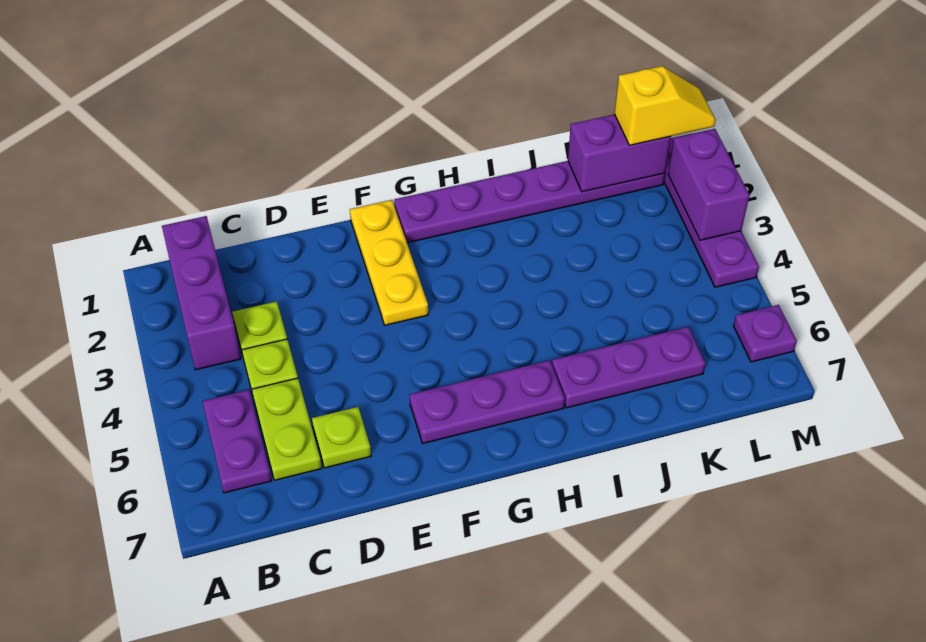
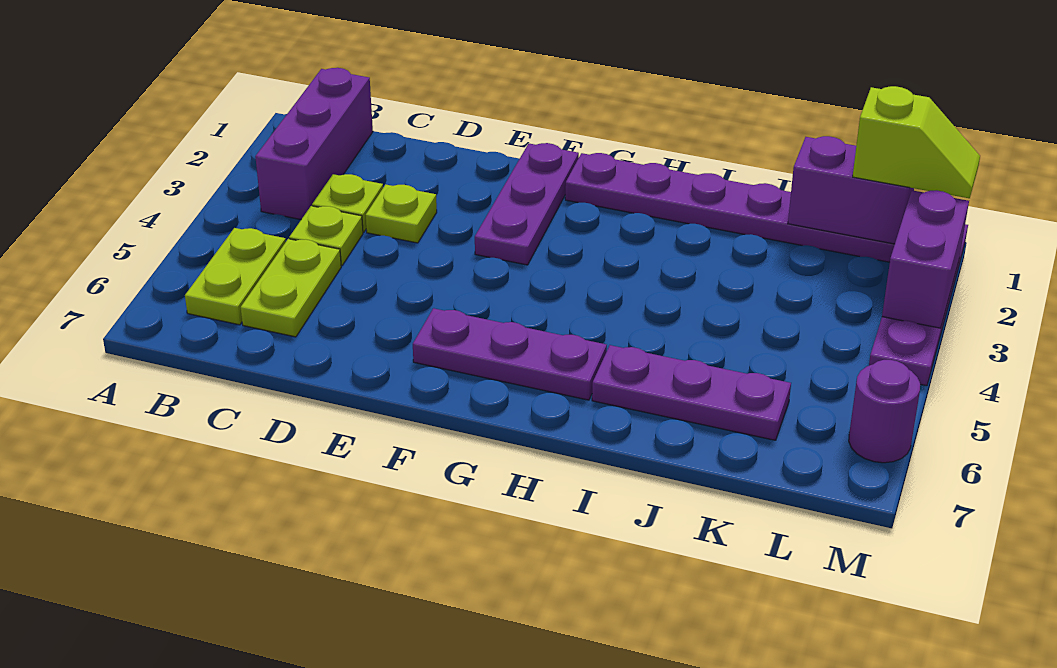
purple plate B5:B6 level 1 -> lime plate B5:B6 level 1
lime plate D6 level 1 -> lime plate D3 level 1
yellow plate F1:F3 level 1 -> purple plate F1:F3 level 1
yellow slope L1:M1 level 3 top L -> lime slope L1:M1 level 3 top L
purple plate M6 level 1 -> purple round brick M6 level 1

